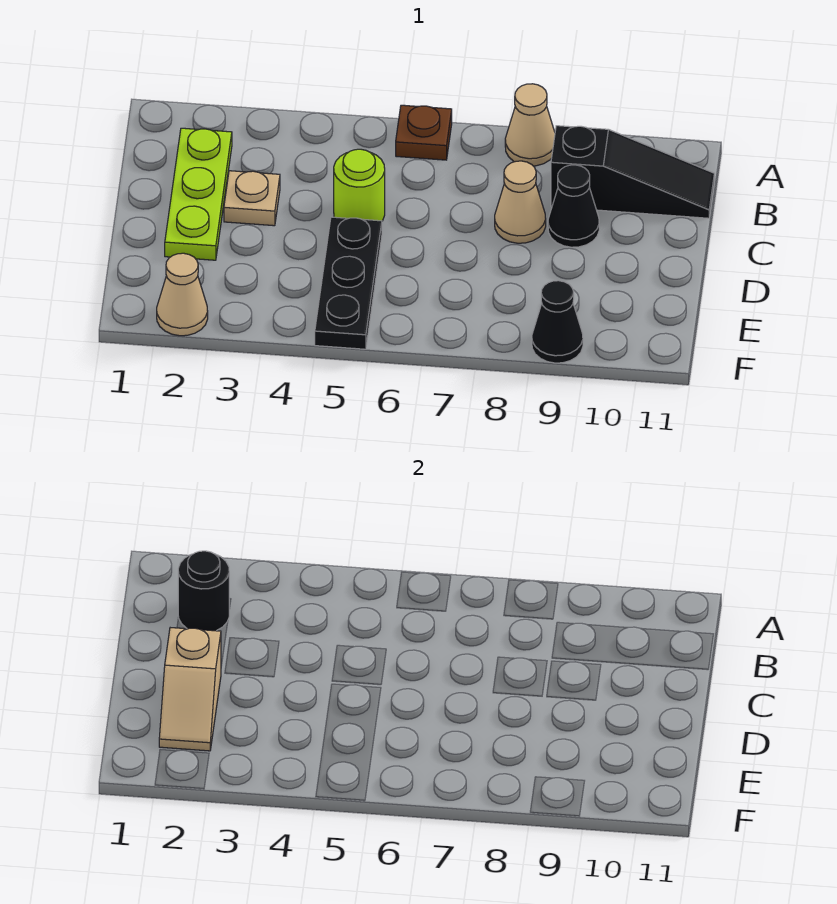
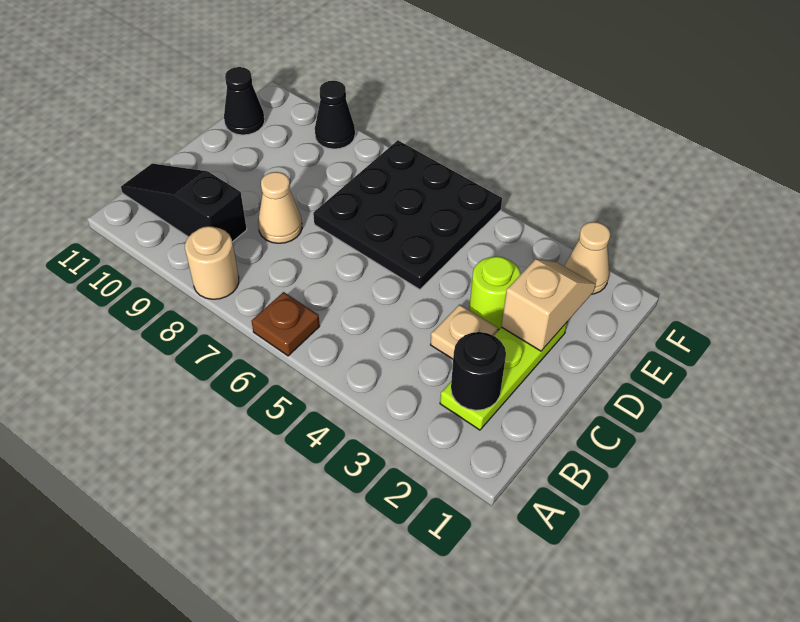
tan cone A8 level 1 -> tan round brick A8 level 1
lime round brick C5 level 1 -> lime round brick D3 level 1
black cone C9 level 1 -> black cone E11 level 1
black plate D5:F5 level 1 -> black plate D5:F7 level 1

